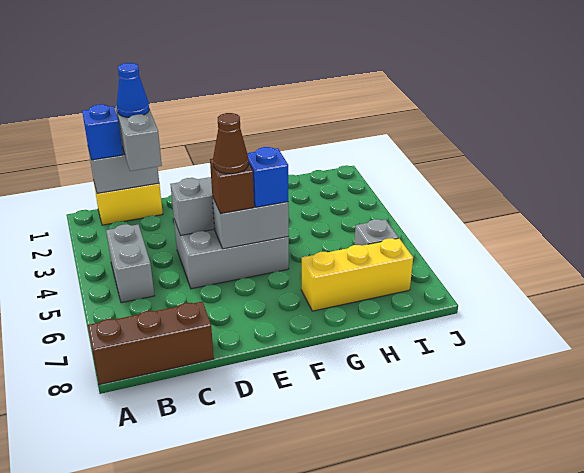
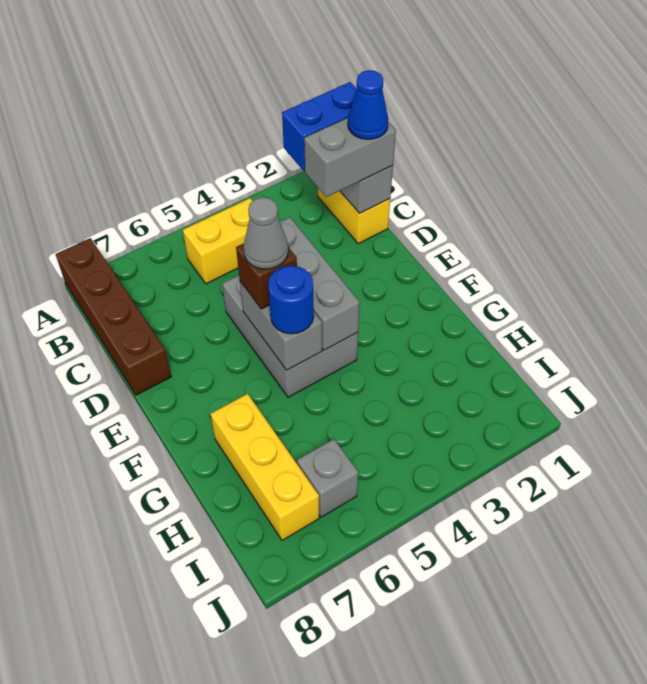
brown brick A8:C8 level 1 -> brown brick A8:D8 level 1
blue brick B1 level 3 -> blue brick B1:B2 level 3
grey brick B4:B5 level 1 -> yellow brick B4:B5 level 1
brown cone E5 level 4 -> grey cone E5 level 4
blue brick F5 level 3 -> blue round brick F5 level 3

